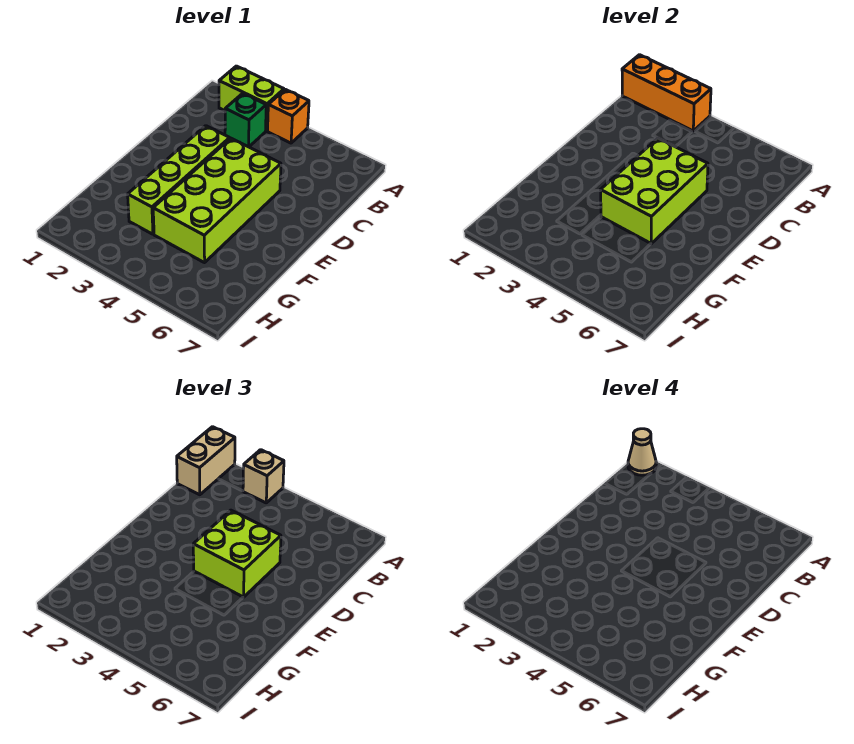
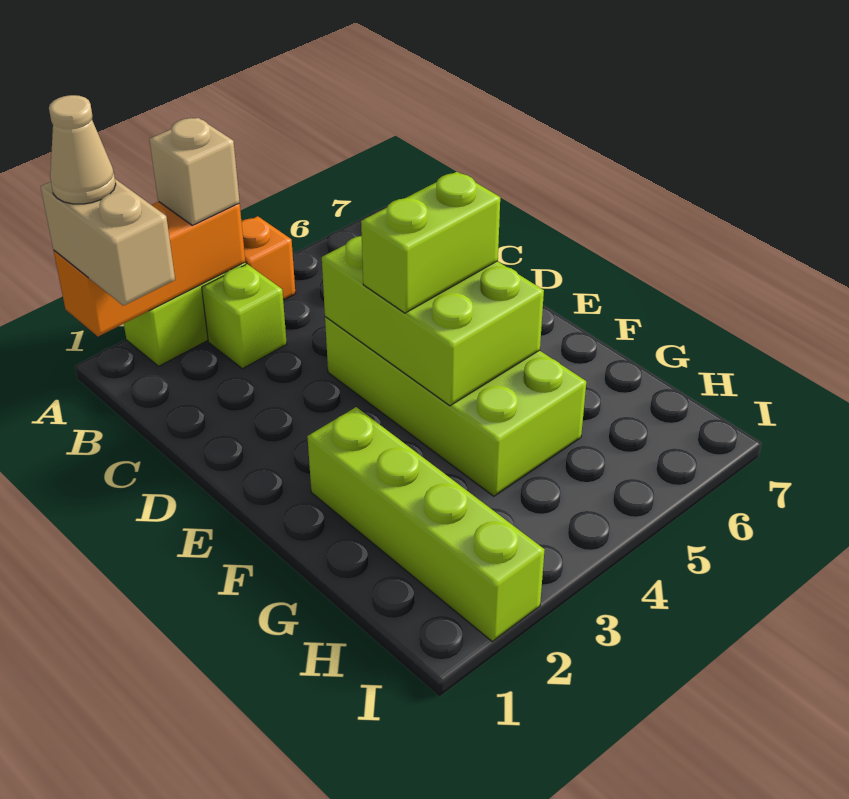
green brick B3 level 1 -> lime brick B3 level 1
lime brick D3:G3 level 1 -> lime brick F2:I2 level 1
lime brick D4:E5 level 3 -> lime brick E4:E5 level 3

